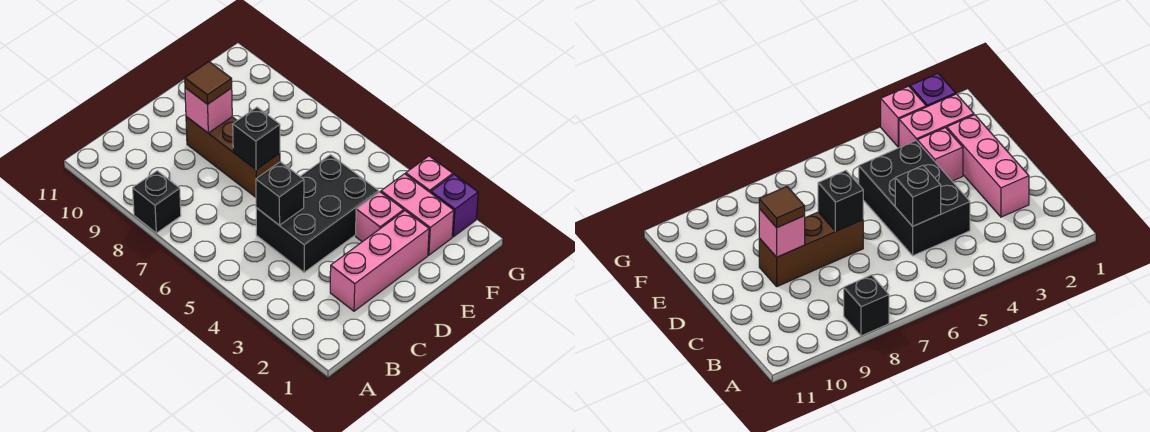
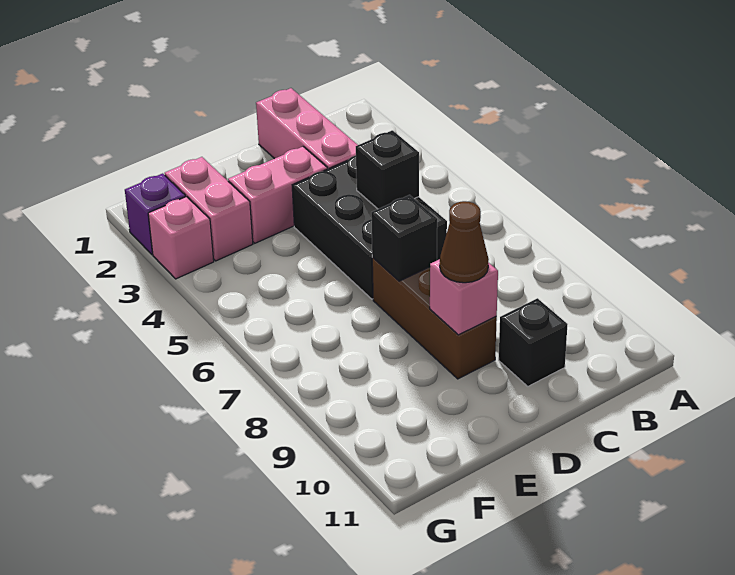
black brick A8 level 1 -> black brick C10 level 1
pink brick C2:E2 level 1 -> pink brick C1:C3 level 1
black brick C4:E5 level 1 -> black brick C4:D6 level 1
brown tile D9 level 3 -> brown cone D9 level 3
pink brick E3 level 1 -> pink brick D3:E3 level 1

